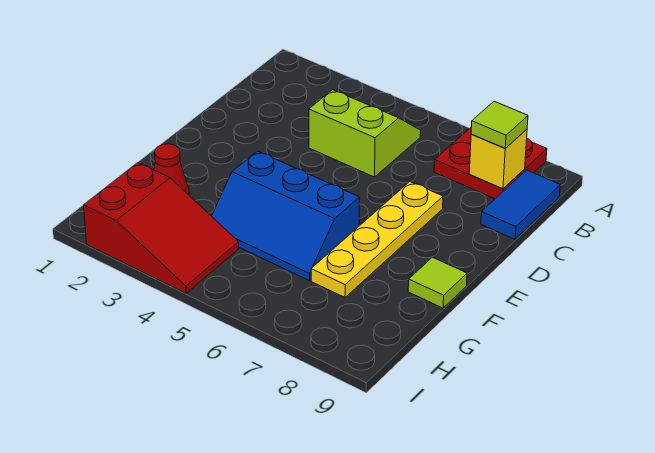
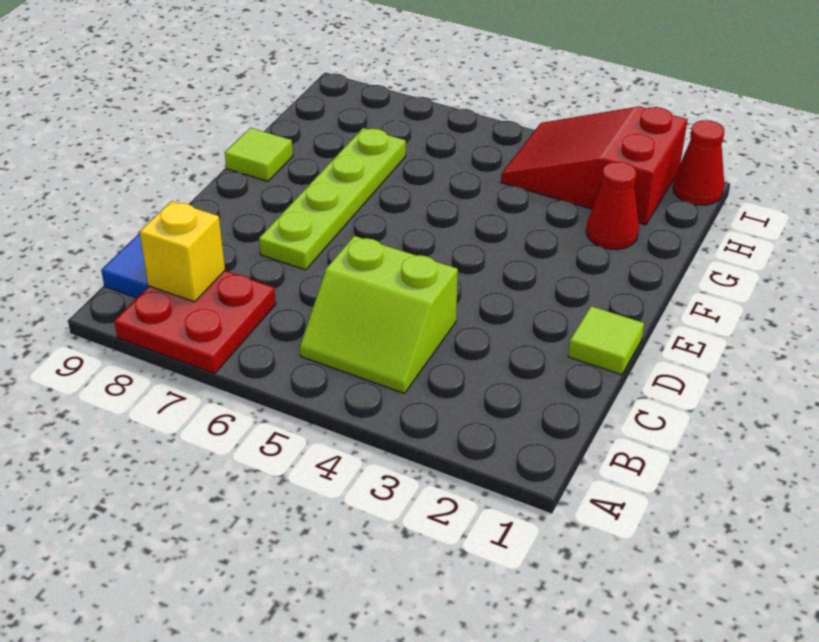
lime tile B8 level 3 -> lime tile D1 level 1
yellow plate D7:G7 level 1 -> lime plate D7:G7 level 1
blue slope F4:G6 level 1 top F -> none
none -> red cone I1 level 1

